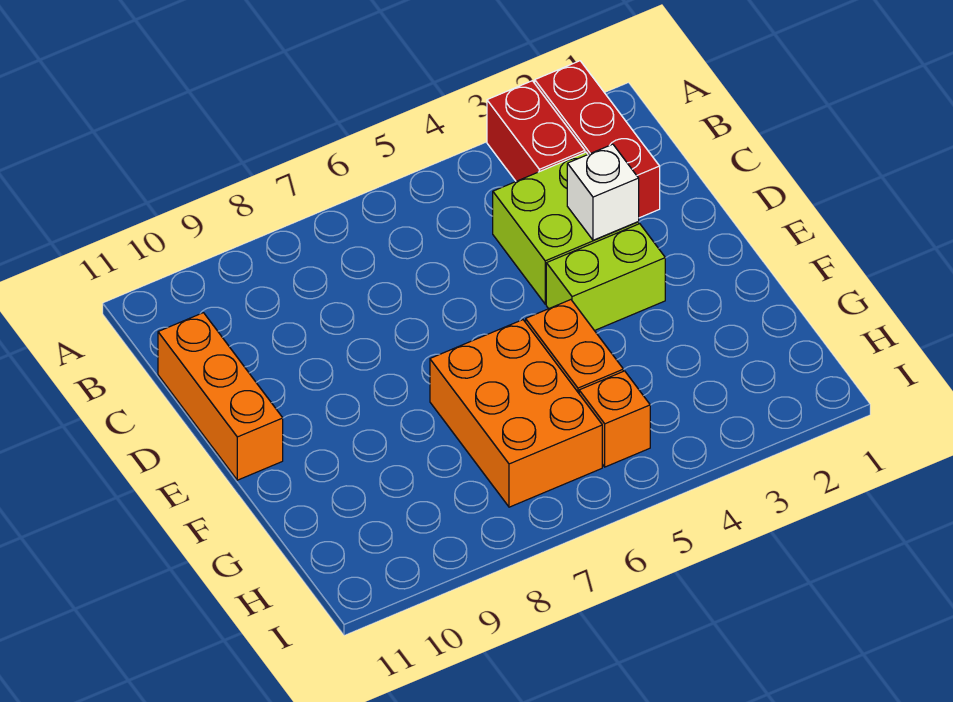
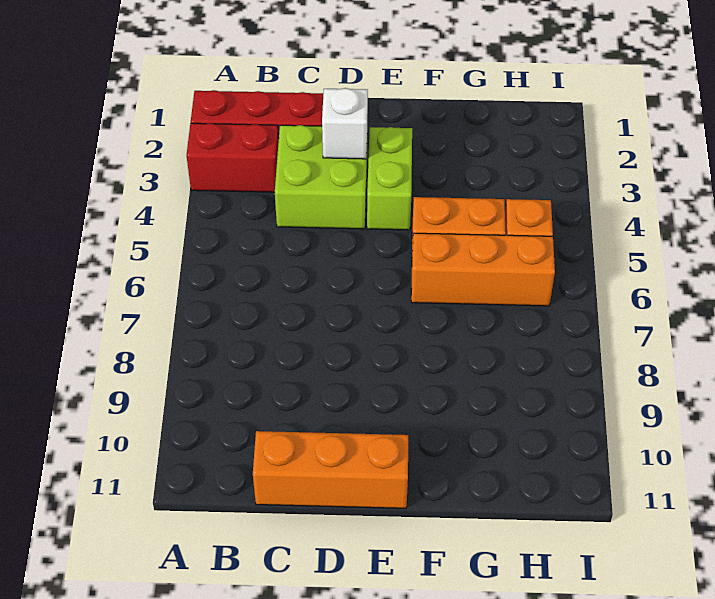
orange brick F6:H7 level 1 -> orange brick F6:H6 level 1

